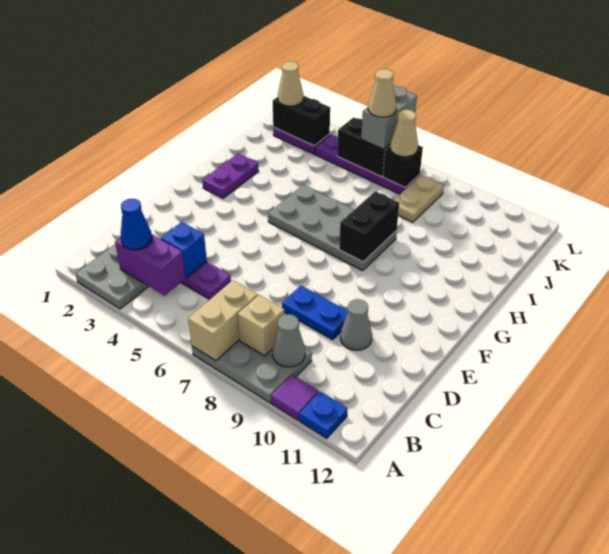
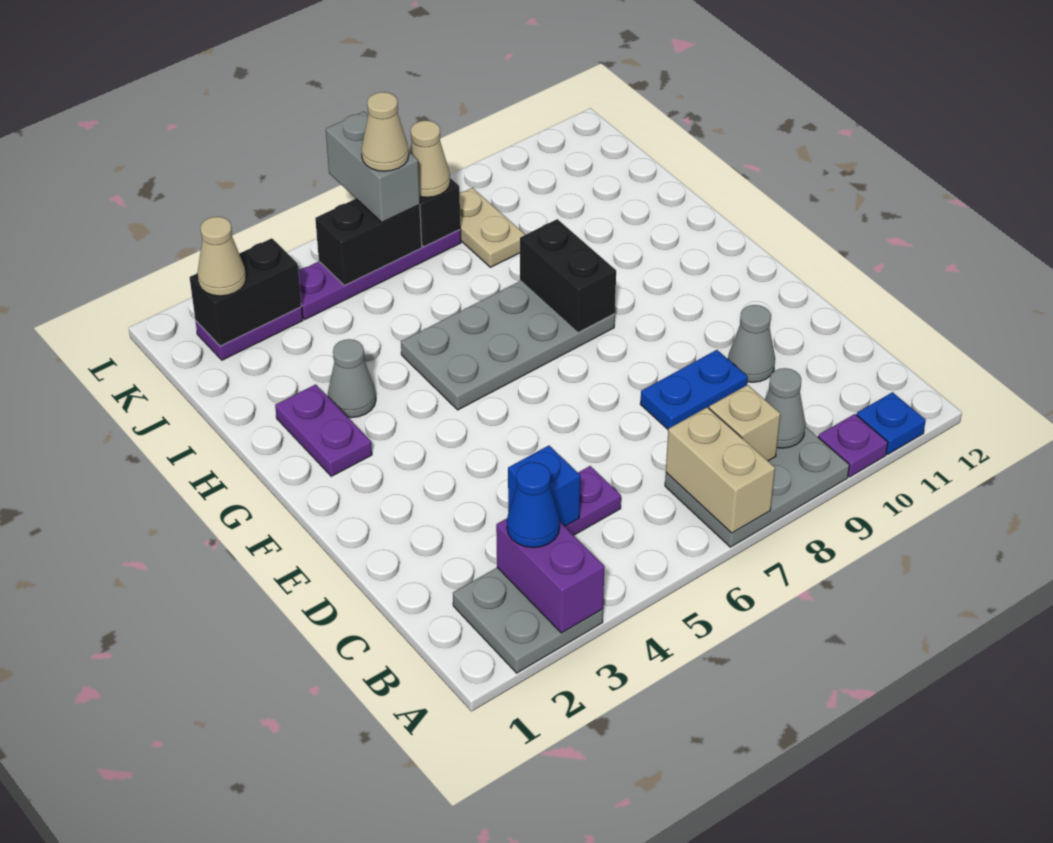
purple tile A10 level 1 -> purple plate A10 level 1
purple brick B3:B4 level 2 -> purple brick A3:B3 level 2
none -> grey cone H3 level 1

